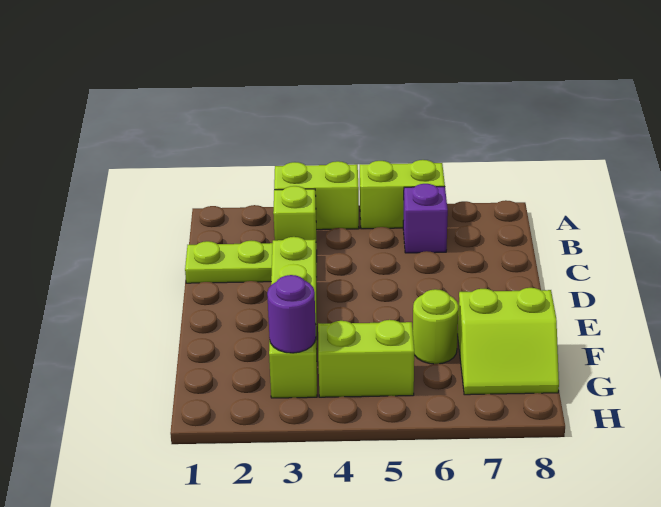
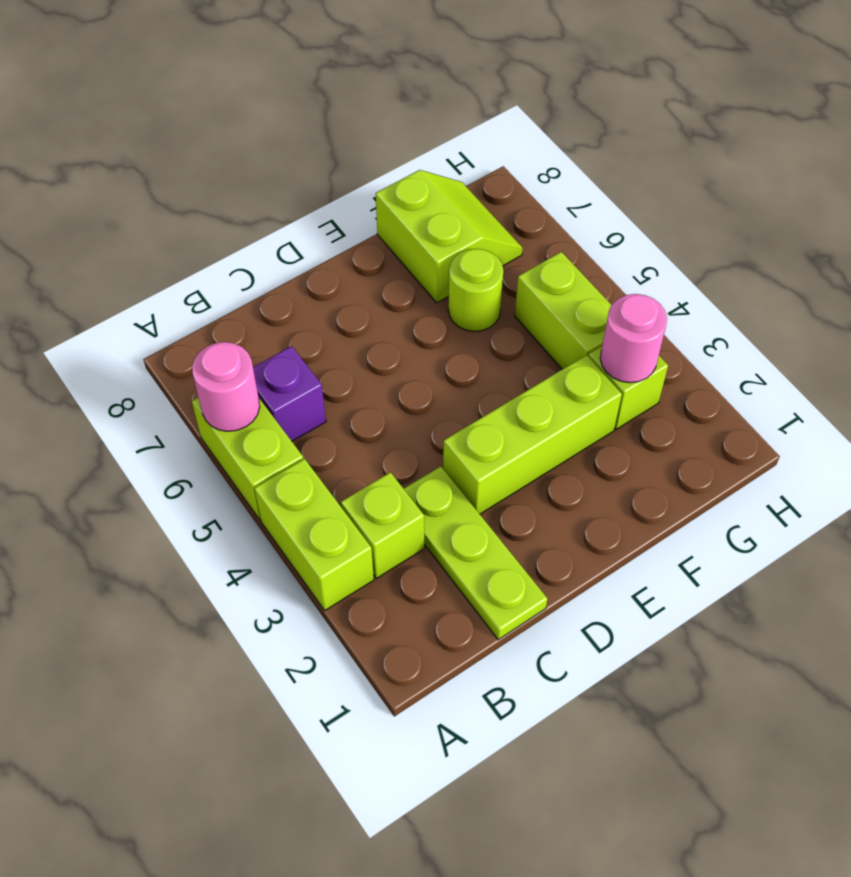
none -> pink round brick A6 level 2
purple round brick G3 level 2 -> pink round brick G3 level 2

